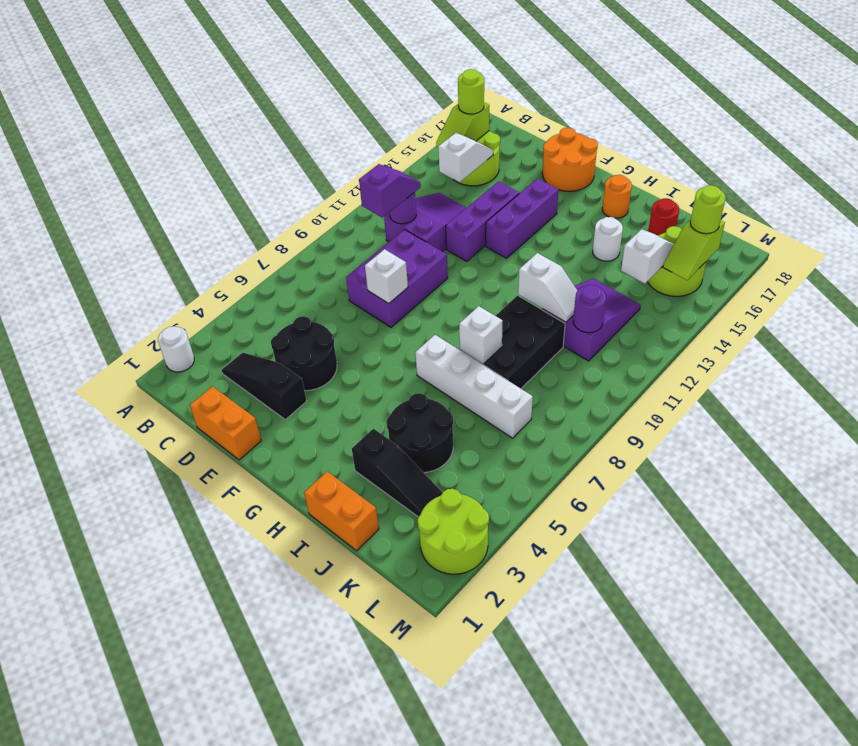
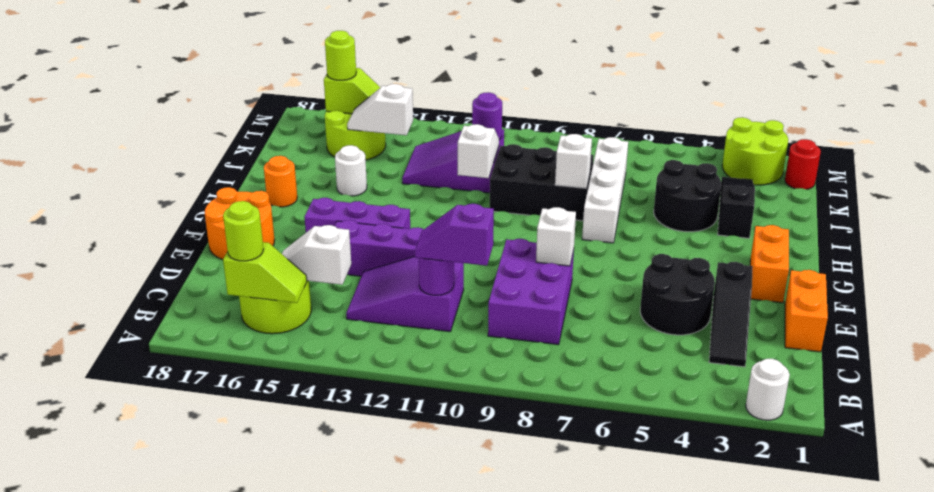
purple brick D8:E10 level 1 -> purple brick C8:E9 level 1
orange brick I1:J1 level 1 -> orange brick F2:G2 level 1
red round brick J17 level 1 -> red round brick L1 level 1

